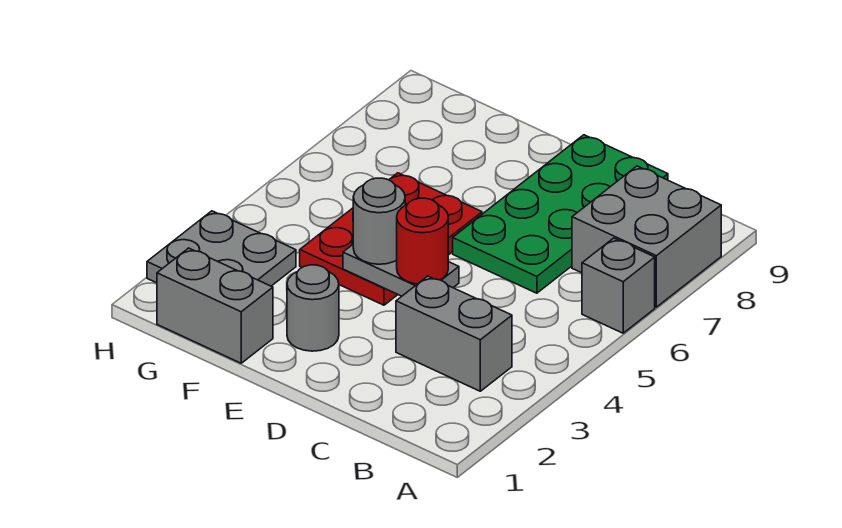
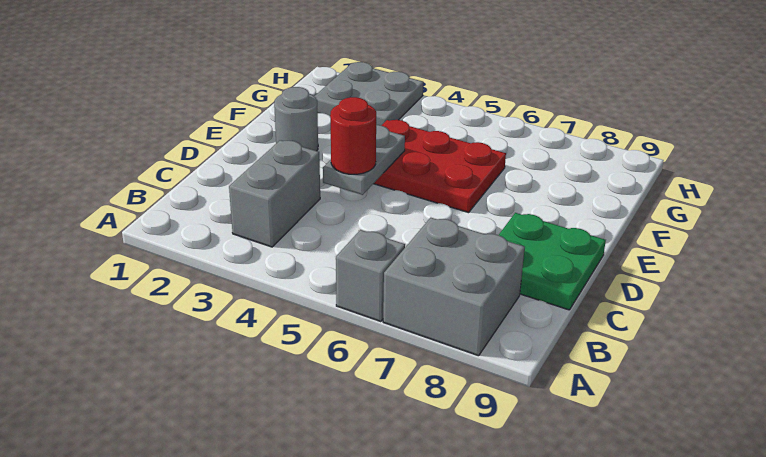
green plate C6:D9 level 1 -> green plate C8:D9 level 1
grey round brick E4 level 3 -> none
grey brick F1:G1 level 1 -> none

